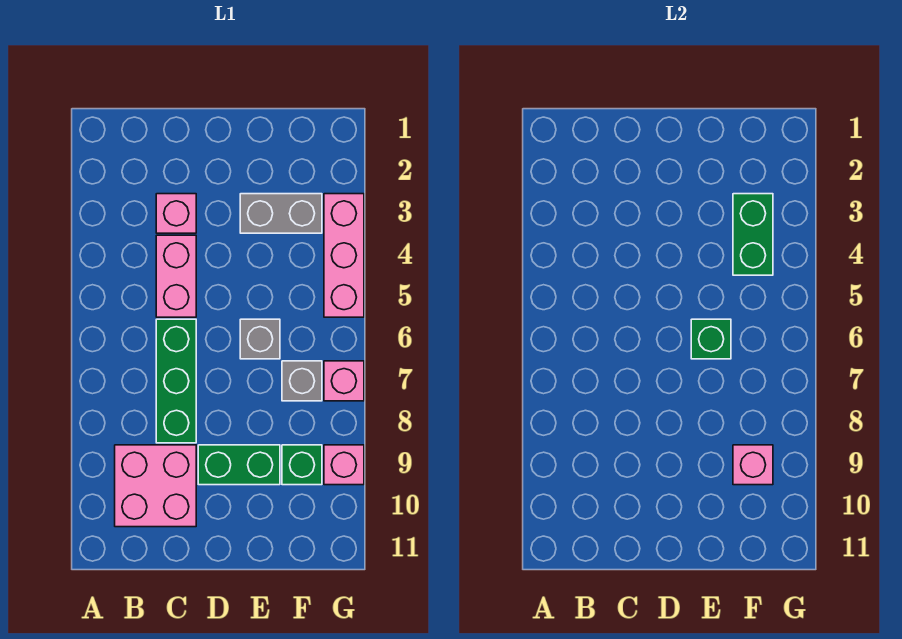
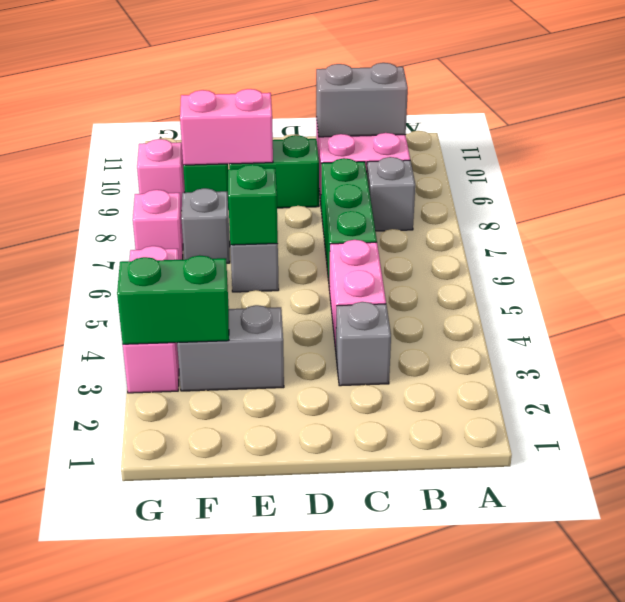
none -> grey brick B8 level 1
none -> grey brick B10:C10 level 2
pink brick C3 level 1 -> grey brick C3 level 1
green brick F3:F4 level 2 -> green brick F3:G3 level 2
pink brick F9 level 2 -> pink brick E9:F9 level 2

